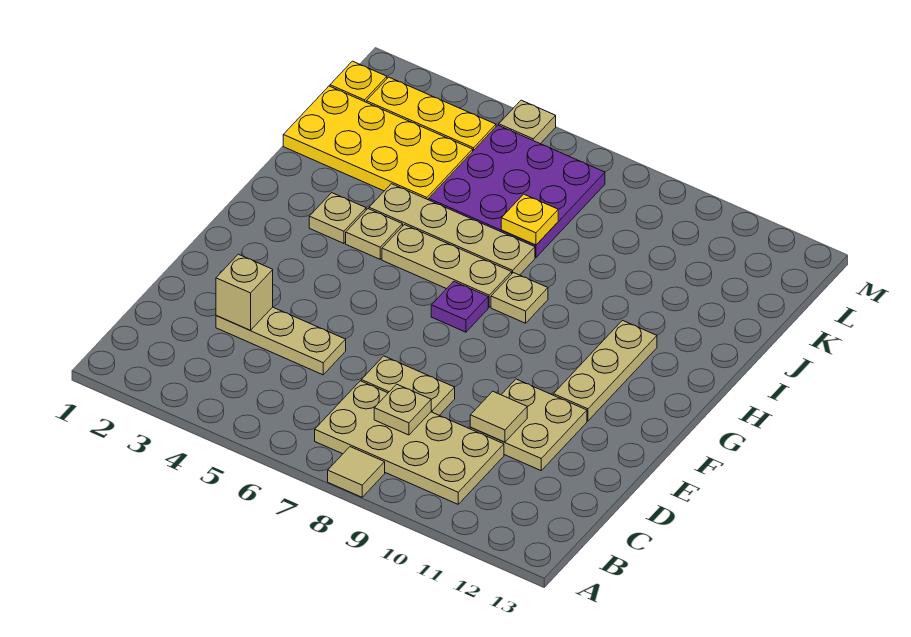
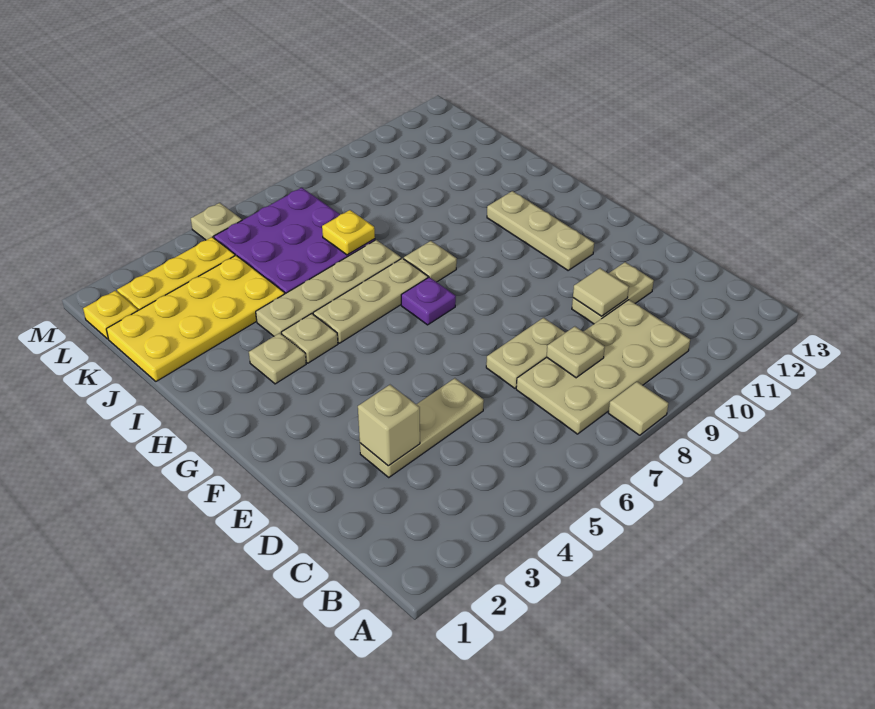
tan plate D10:E11 level 1 -> tan plate D10:D11 level 1

